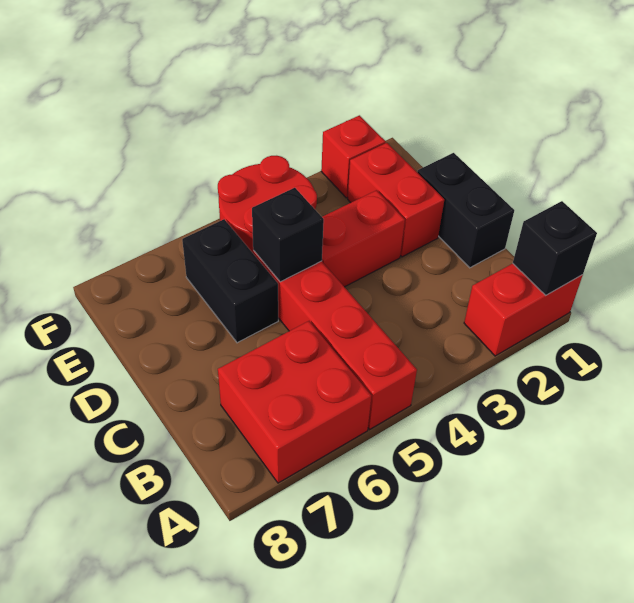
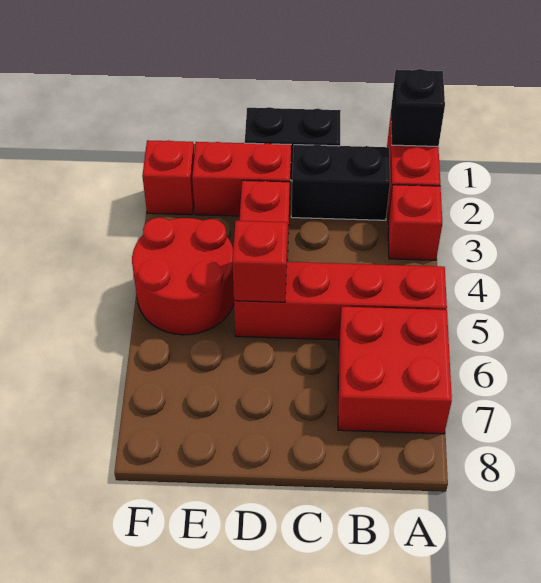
none -> red brick A3 level 1
black brick D5 level 2 -> red brick D5 level 2
black brick D6:E6 level 1 -> black brick B2:C2 level 1

